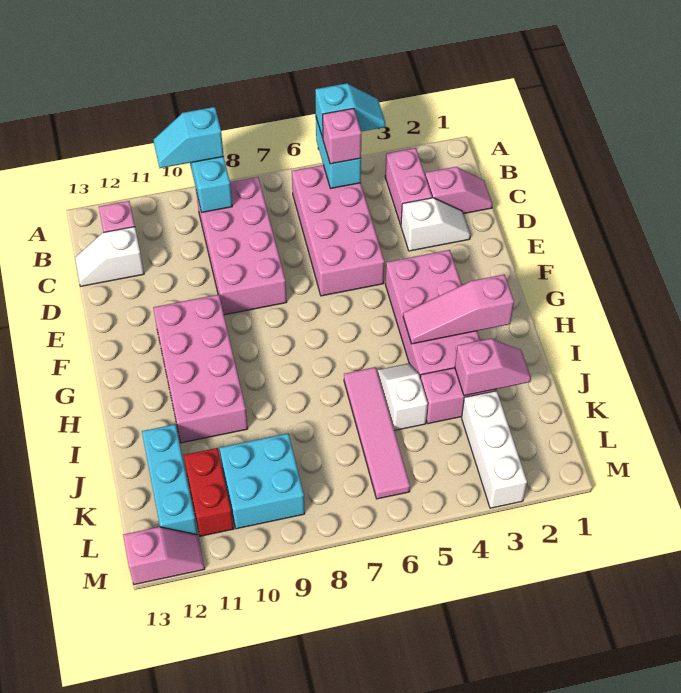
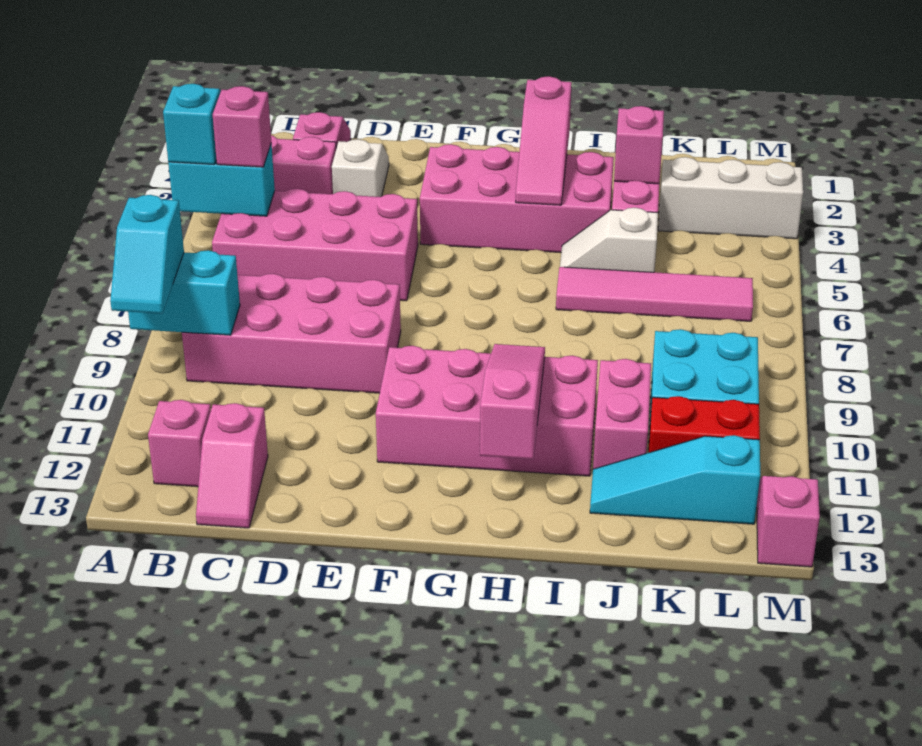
white slope C12:C13 level 1 top 12 -> pink slope C12:C13 level 1 top 12
none -> pink slope H10:H12 level 2 top 12
none -> pink brick J10:J11 level 1
cyan brick J12:L12 level 1 -> cyan slope J12:L12 level 1 top L

